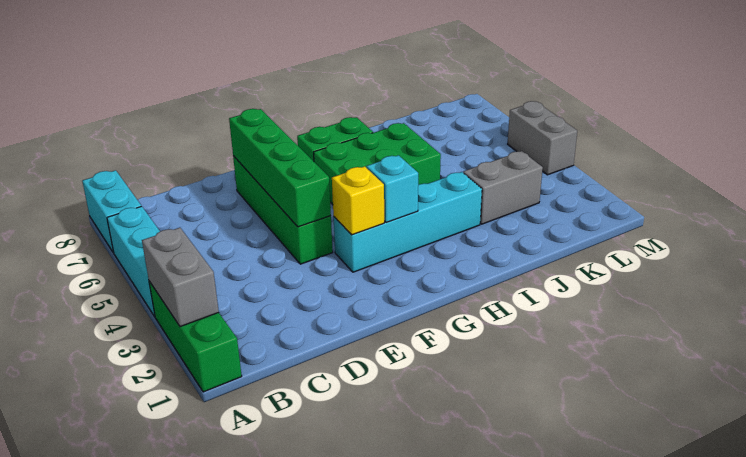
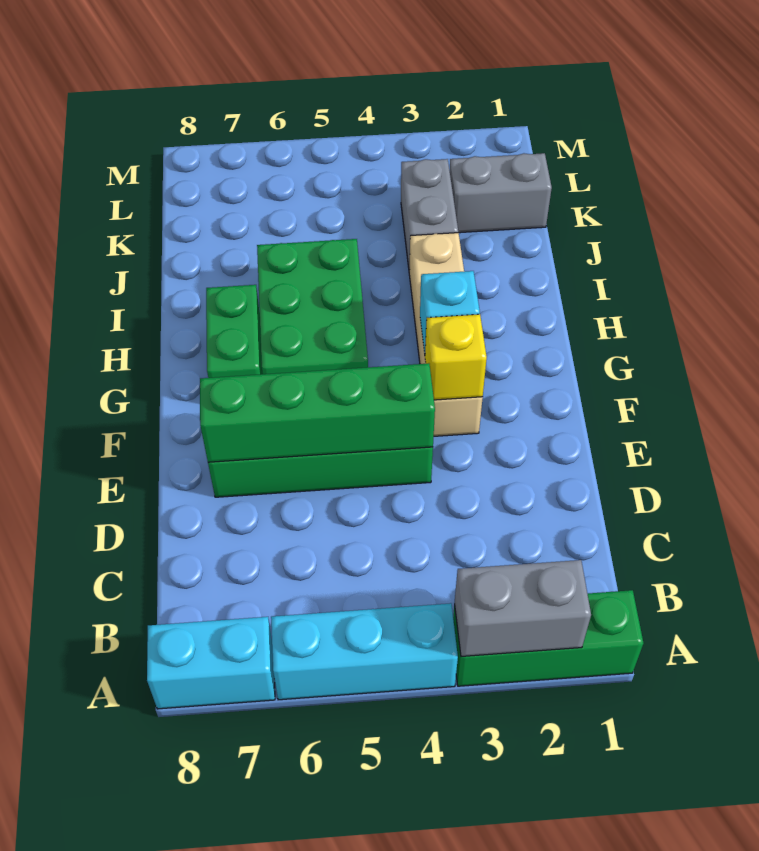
cyan brick F3:I3 level 1 -> tan brick F3:I3 level 1
grey brick M4:M5 level 1 -> grey brick K1:K2 level 1

